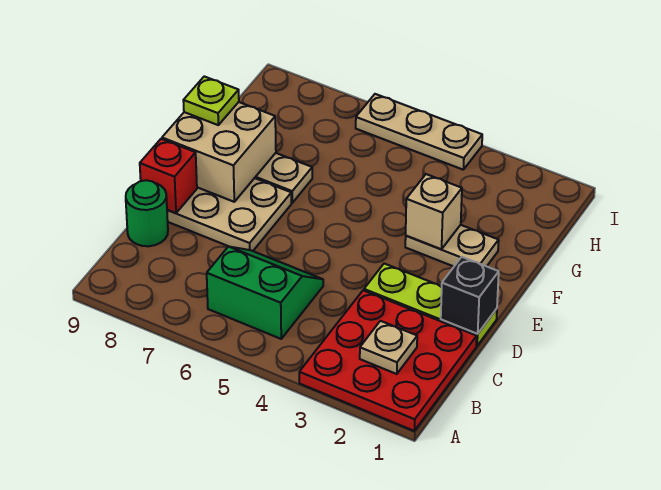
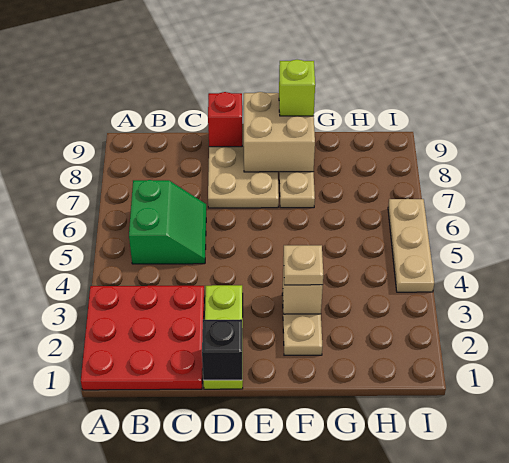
tan plate B2 level 2 -> tan plate F3 level 3
green round brick C9 level 1 -> none
lime plate F9 level 3 -> lime brick F9 level 3

